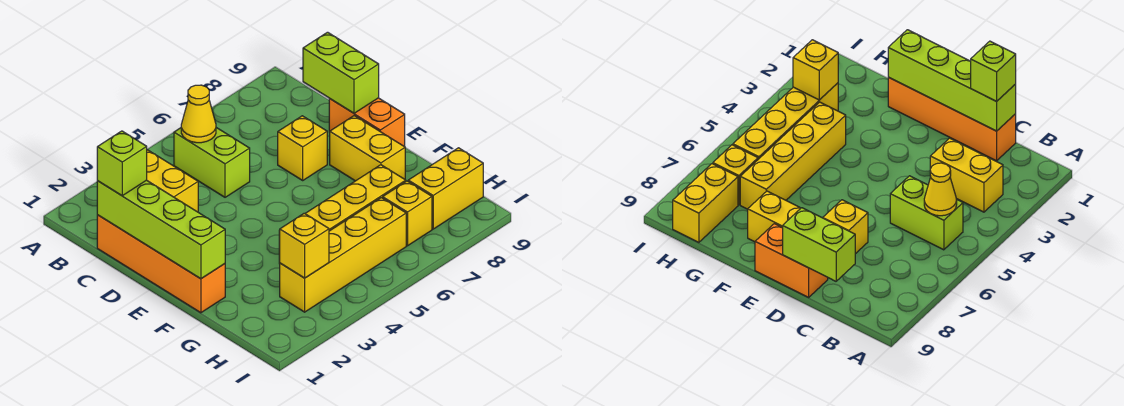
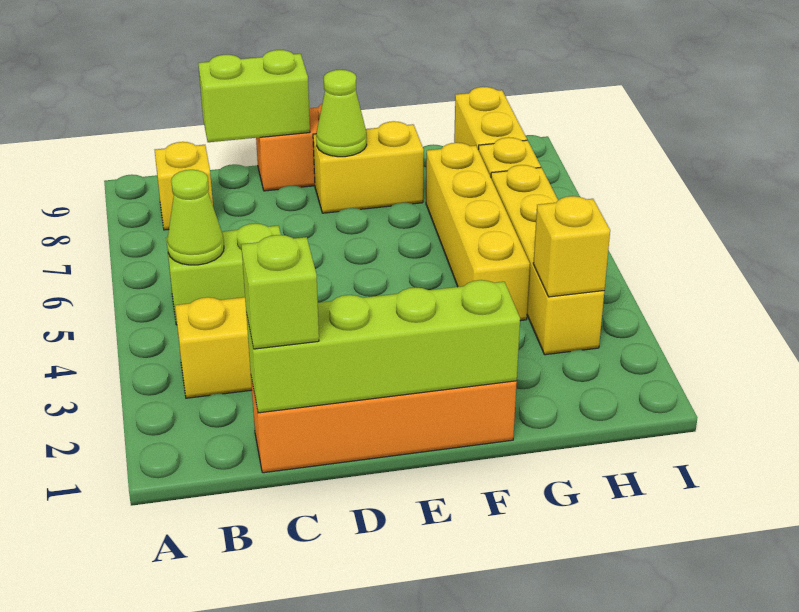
yellow cone B5 level 2 -> lime cone B5 level 2
yellow brick D7 level 1 -> yellow brick B8 level 1
none -> lime cone E8 level 2

